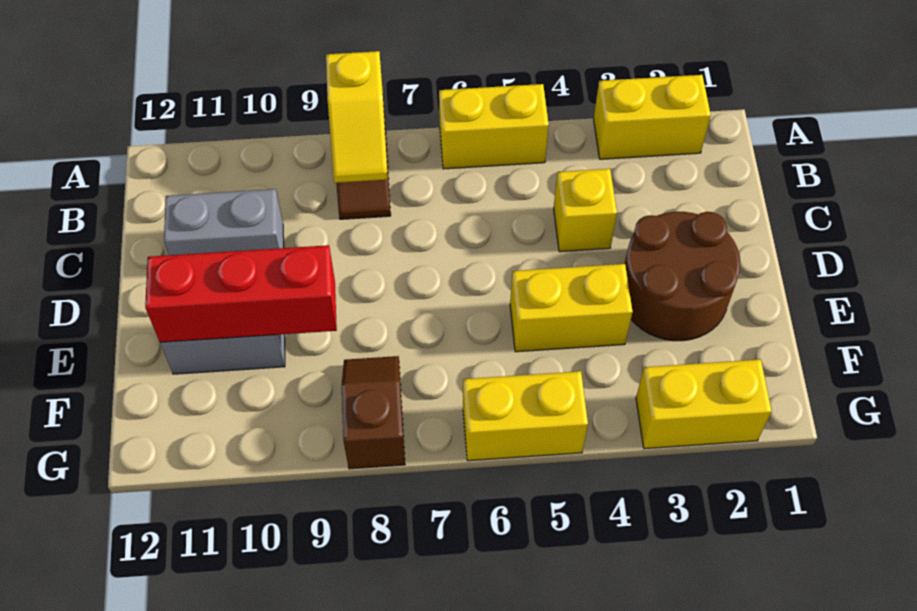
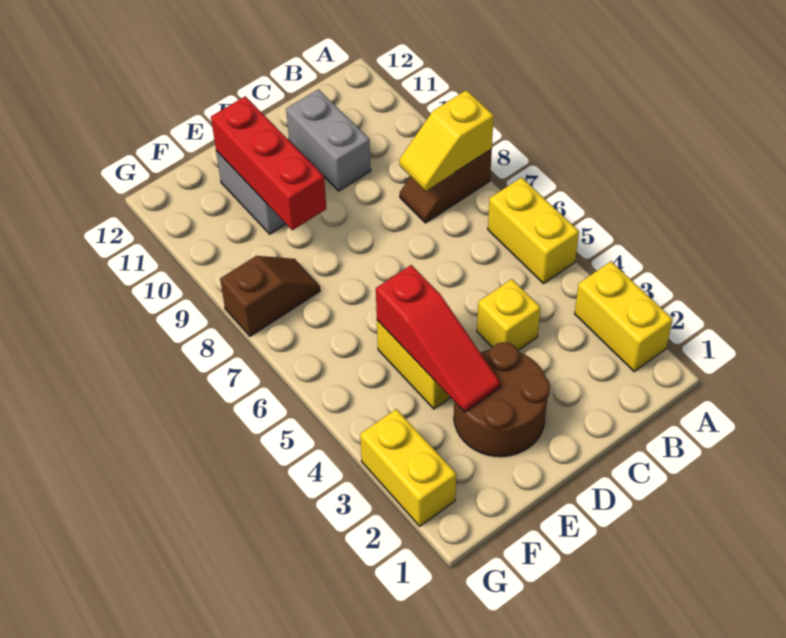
none -> red slope E3:E5 level 2 top 5
yellow brick G5:G6 level 1 -> none

